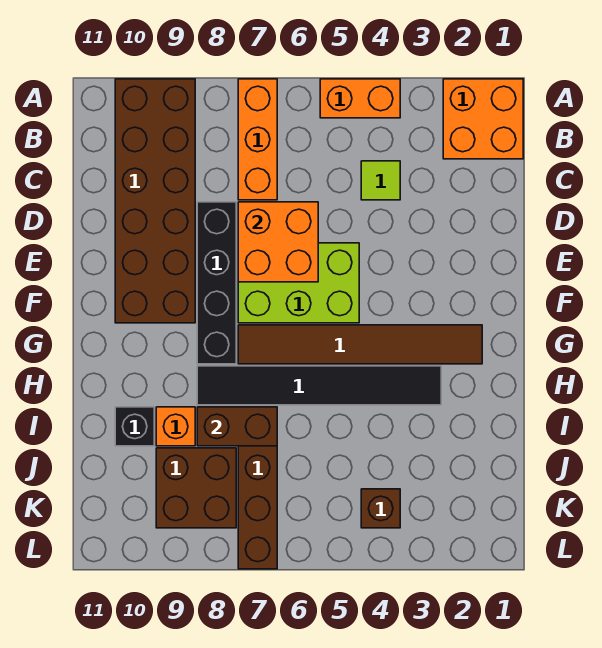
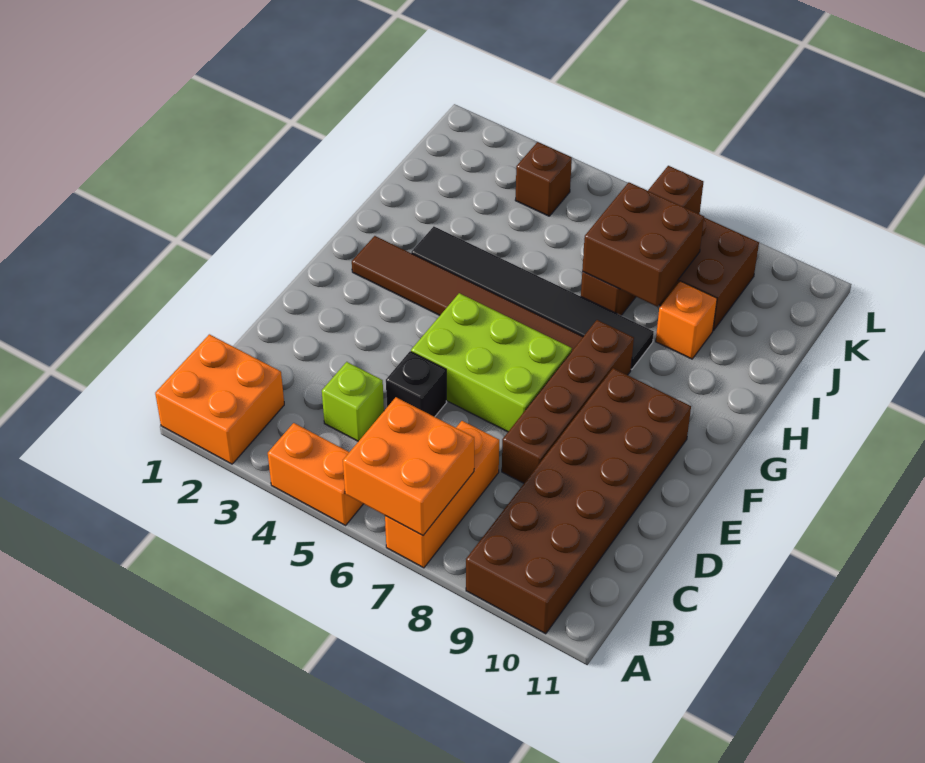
lime tile C4 level 1 -> lime brick C4 level 1
orange brick D6:E7 level 2 -> orange brick A6:B7 level 2
black brick D8:G8 level 1 -> brown brick D8:G8 level 1
brown brick I7:I8 level 2 -> brown brick I7:J8 level 2
black brick I10 level 1 -> black brick D5 level 1

